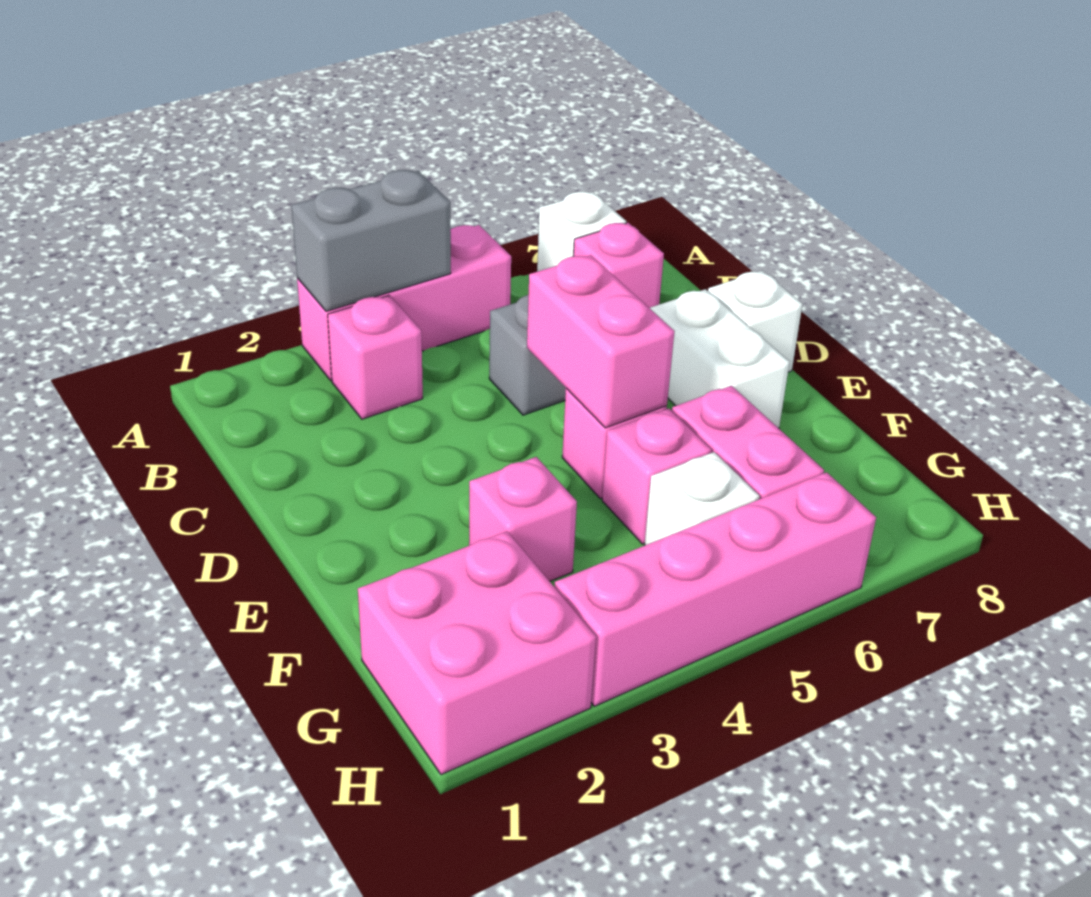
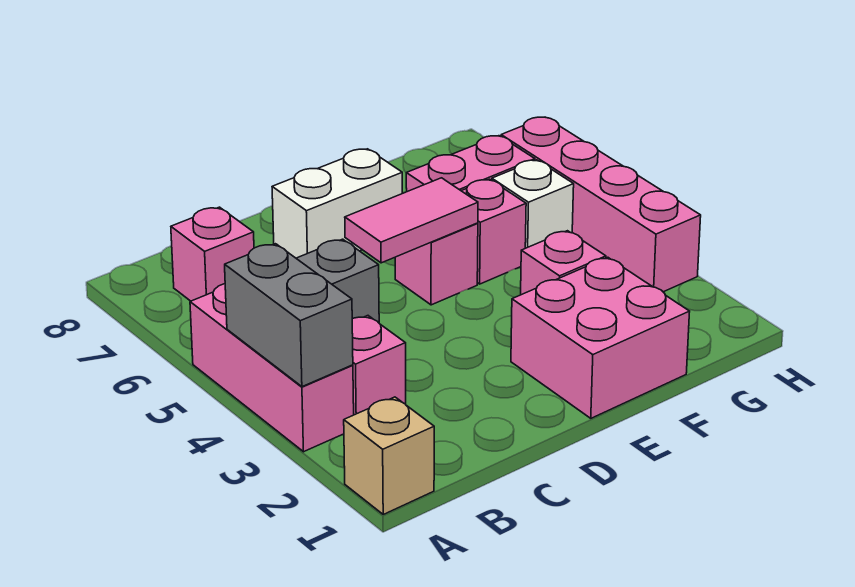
none -> tan brick A1 level 1
white brick A7 level 1 -> none
pink brick D5:E5 level 2 -> pink tile D5:E5 level 2
white brick D8 level 1 -> none
pink brick G1:H2 level 1 -> pink brick E1:F2 level 1

